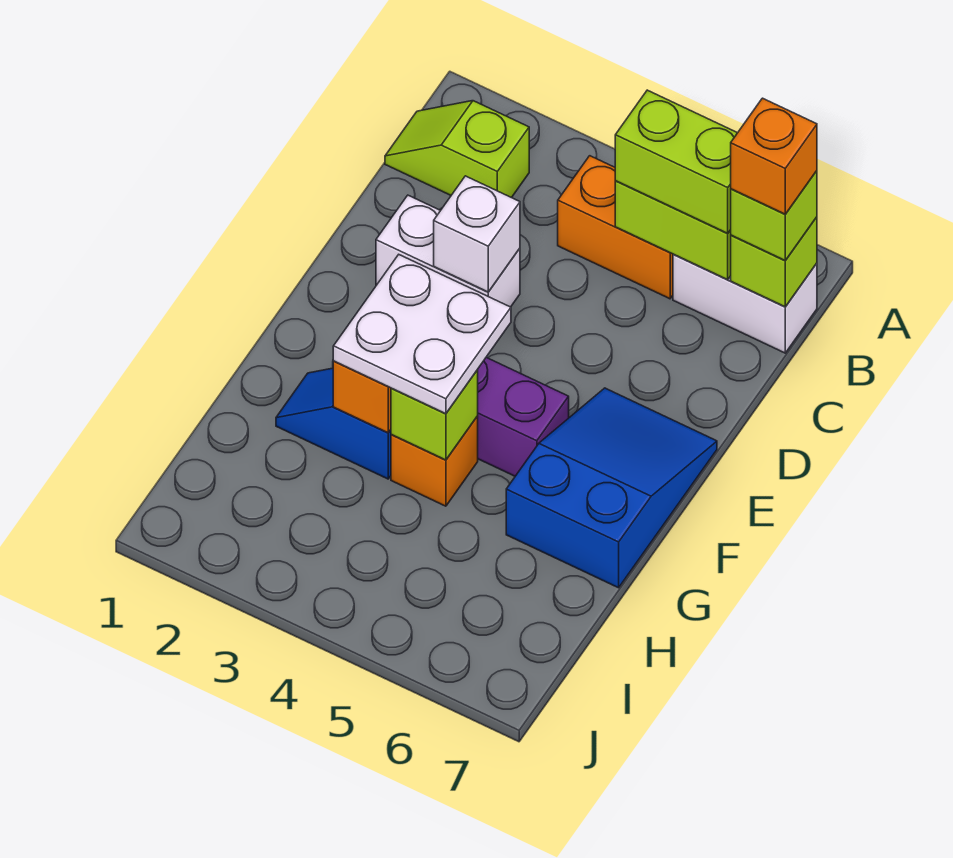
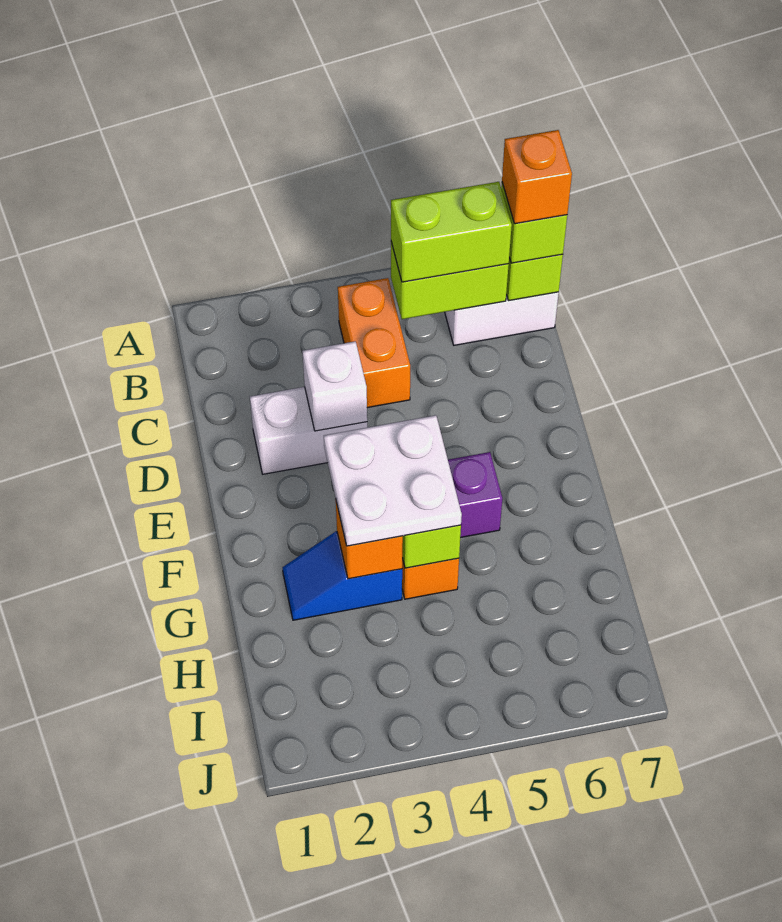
lime slope B1:B2 level 1 top 2 -> none
orange brick B4:B5 level 1 -> orange brick B4:C4 level 1
blue slope E6:G7 level 1 top G -> none

